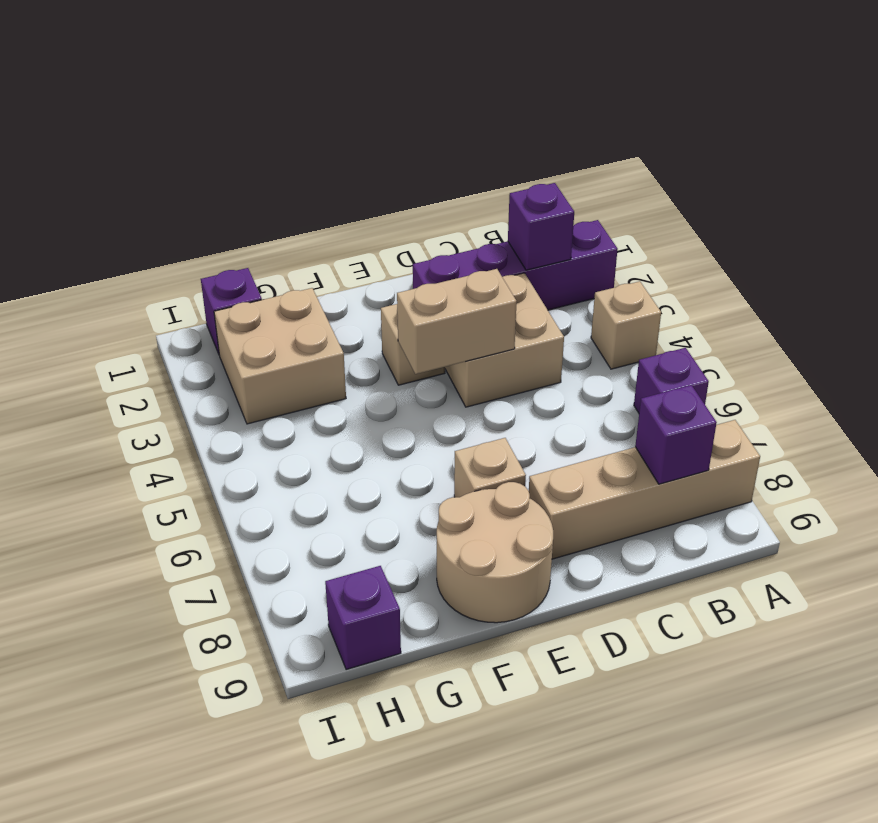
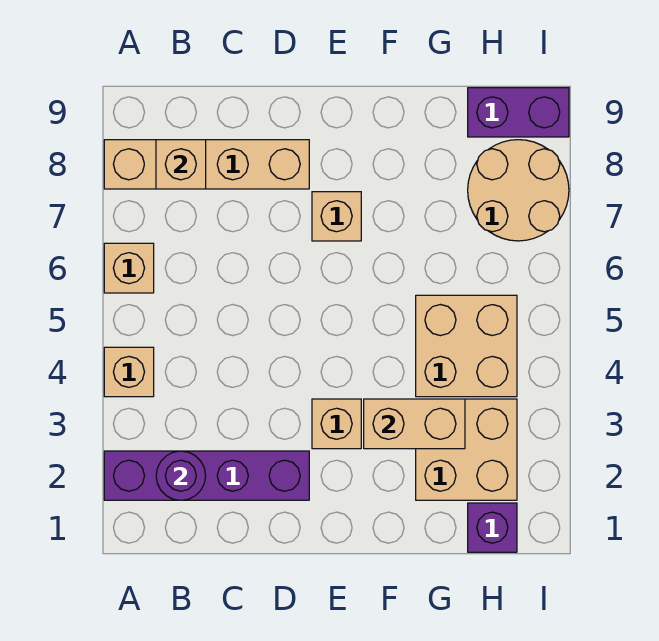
purple brick A6 level 1 -> tan brick A6 level 1
purple brick B2 level 2 -> purple round brick B2 level 2
purple brick B8 level 2 -> tan brick B8 level 2
tan brick C3:D4 level 1 -> tan brick G4:H5 level 1
tan brick D4:E4 level 2 -> tan brick F3:G3 level 2
tan round brick E8:F9 level 1 -> tan round brick H7:I8 level 1
purple brick H9 level 1 -> purple brick H9:I9 level 1

